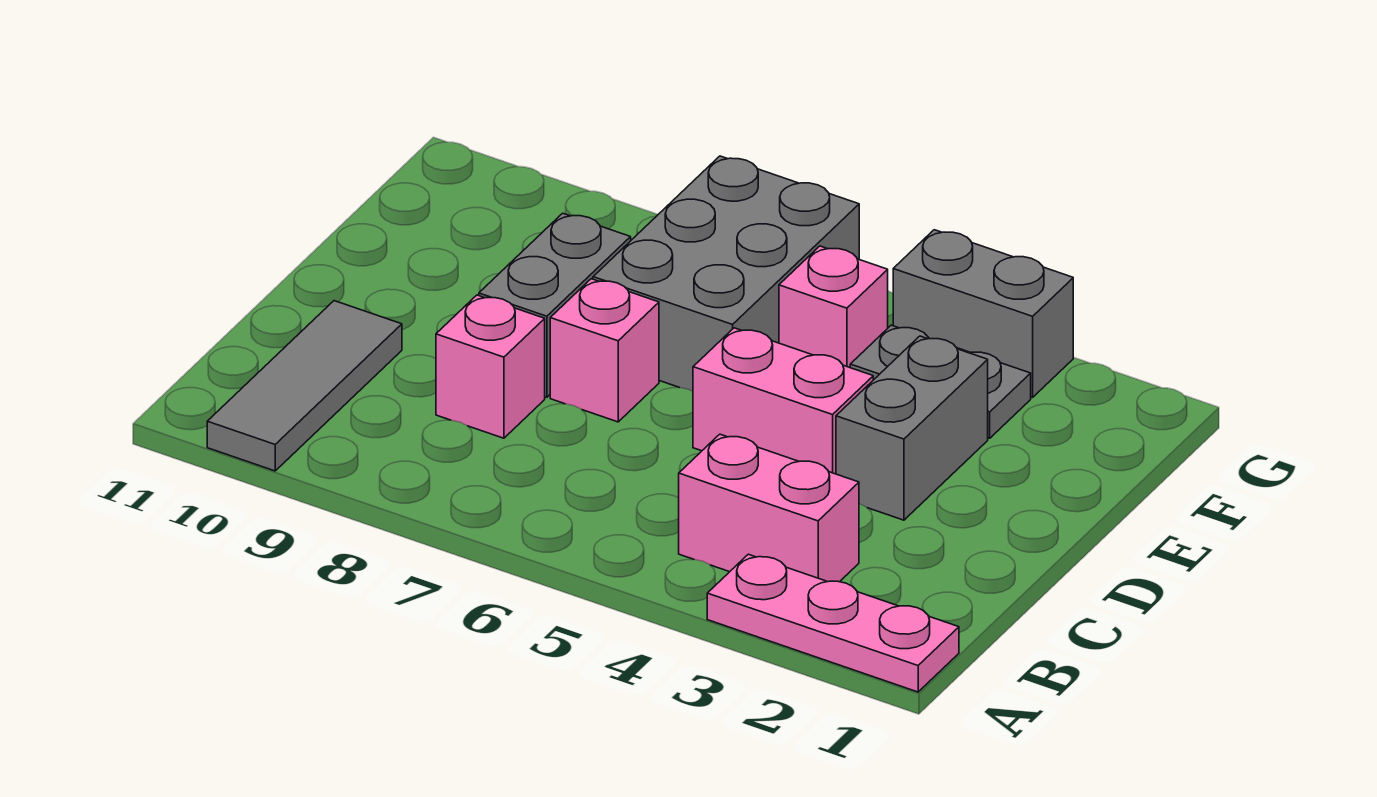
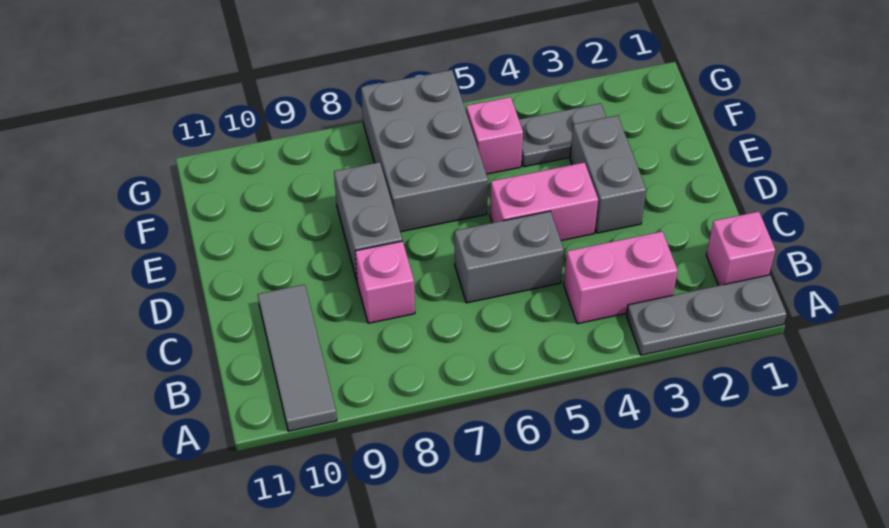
pink plate A1:A3 level 1 -> grey plate A1:A3 level 1
pink brick D7 level 1 -> pink brick B1 level 1
grey brick G3:G4 level 1 -> grey brick C5:C6 level 1

